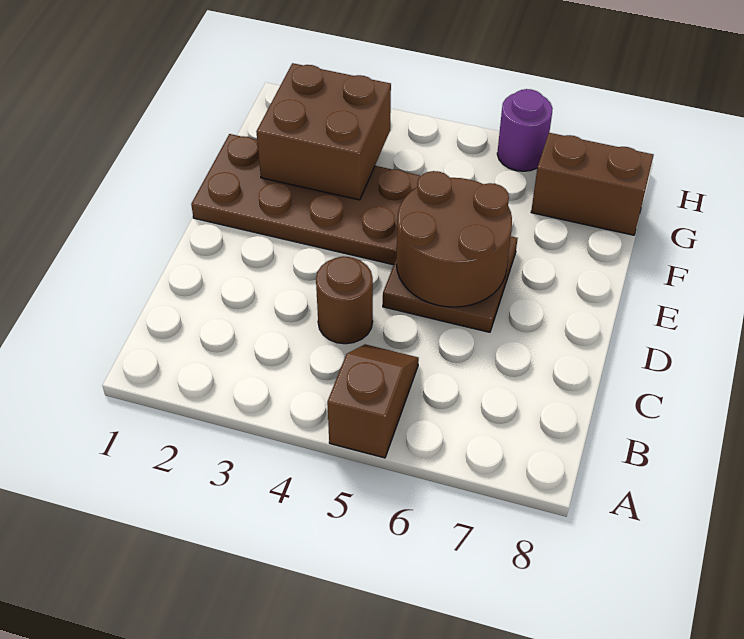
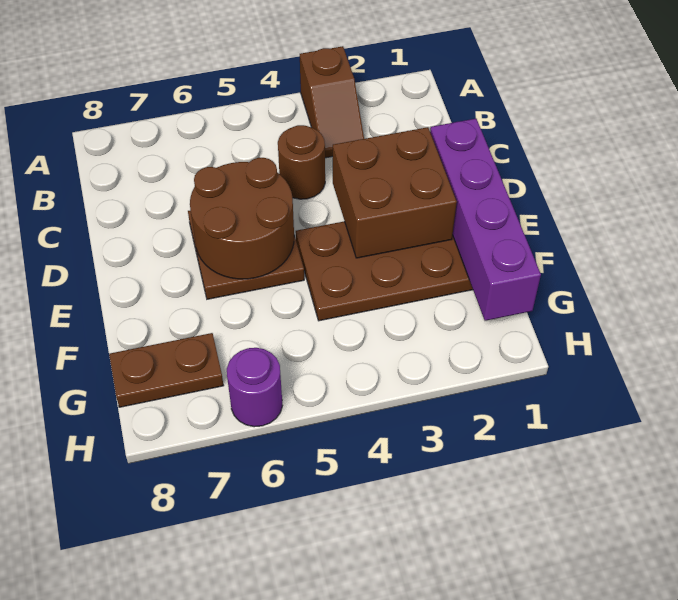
brown slope A5:B5 level 1 top A -> brown slope A3:B3 level 1 top A
none -> purple brick D1:G1 level 2
brown brick F2:G3 level 2 -> brown brick D2:E3 level 2
brown brick G7:G8 level 1 -> brown plate G7:G8 level 1

